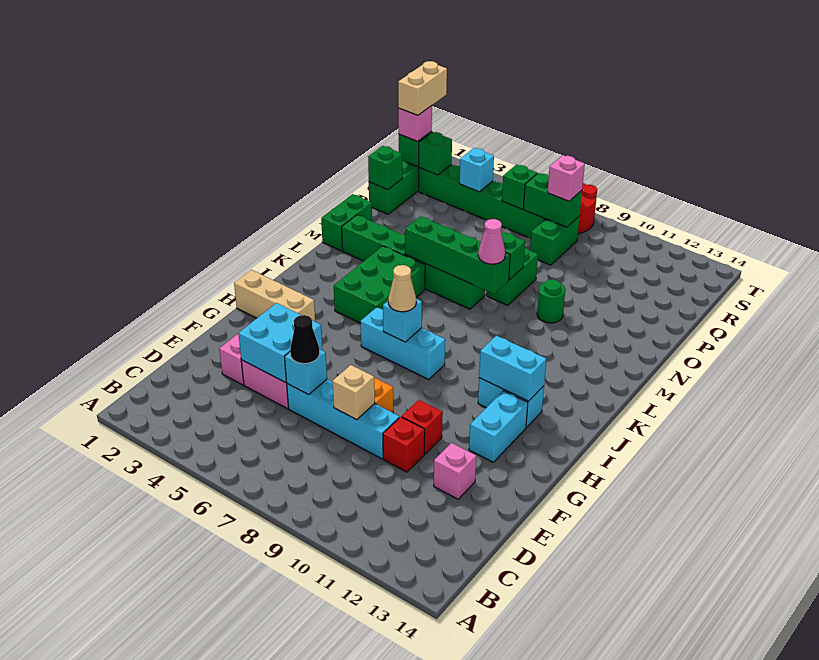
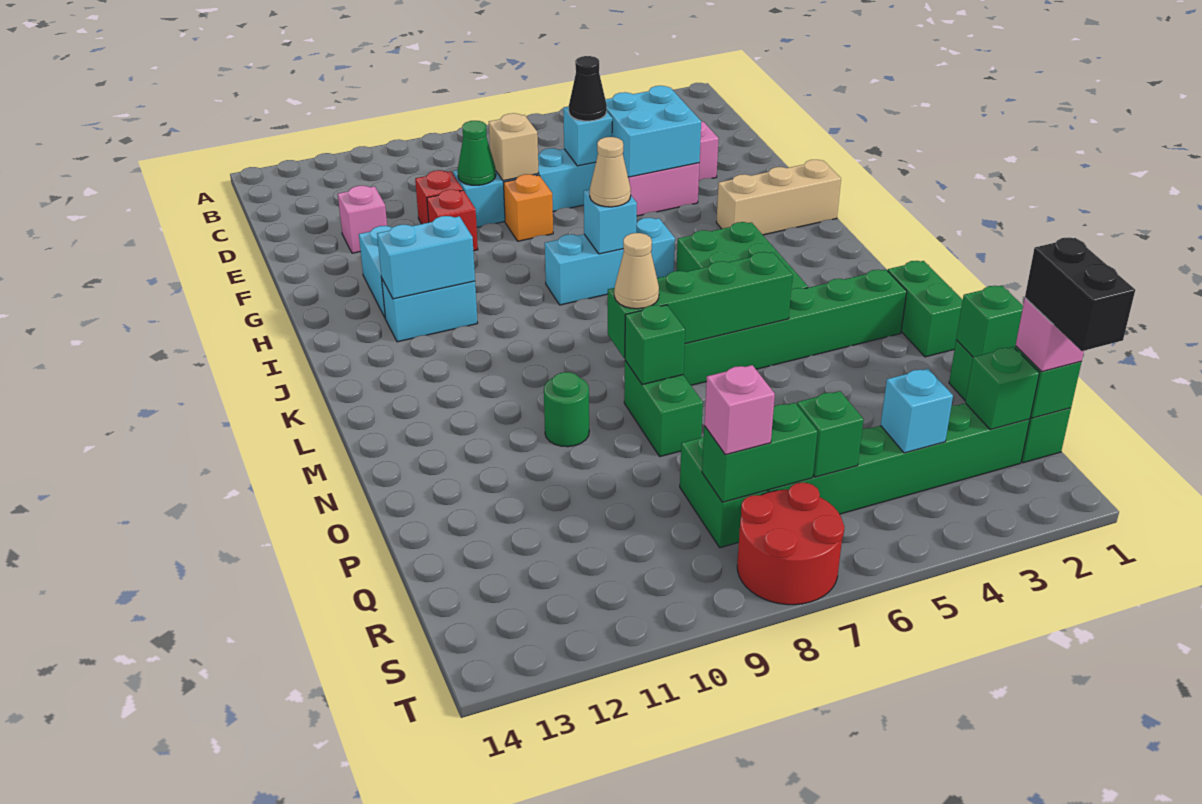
none -> green cone E9 level 2
pink cone M8 level 3 -> tan cone M8 level 3
tan brick R1:S1 level 4 -> black brick R1:S1 level 4

